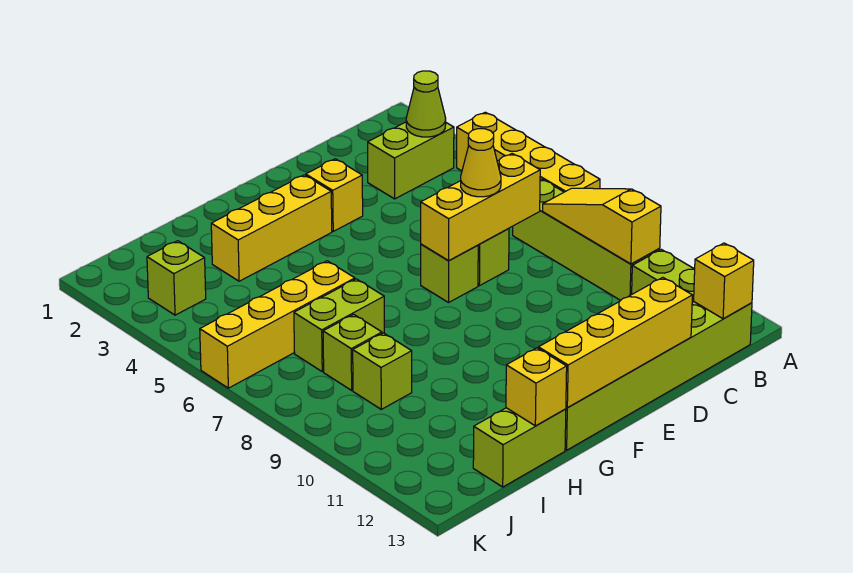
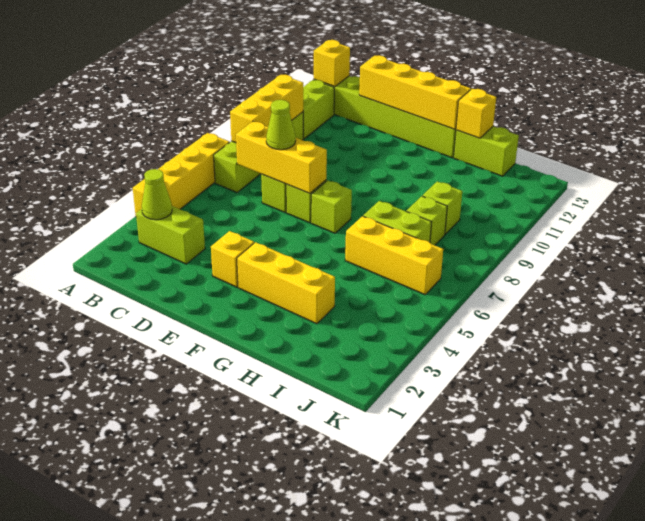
yellow slope B8:B10 level 2 top 10 -> yellow brick B8:B10 level 2
yellow cone D7 level 3 -> lime cone D7 level 3
yellow brick H6:K6 level 1 -> yellow brick H6:J6 level 1
lime brick J3 level 1 -> lime brick F7 level 1

